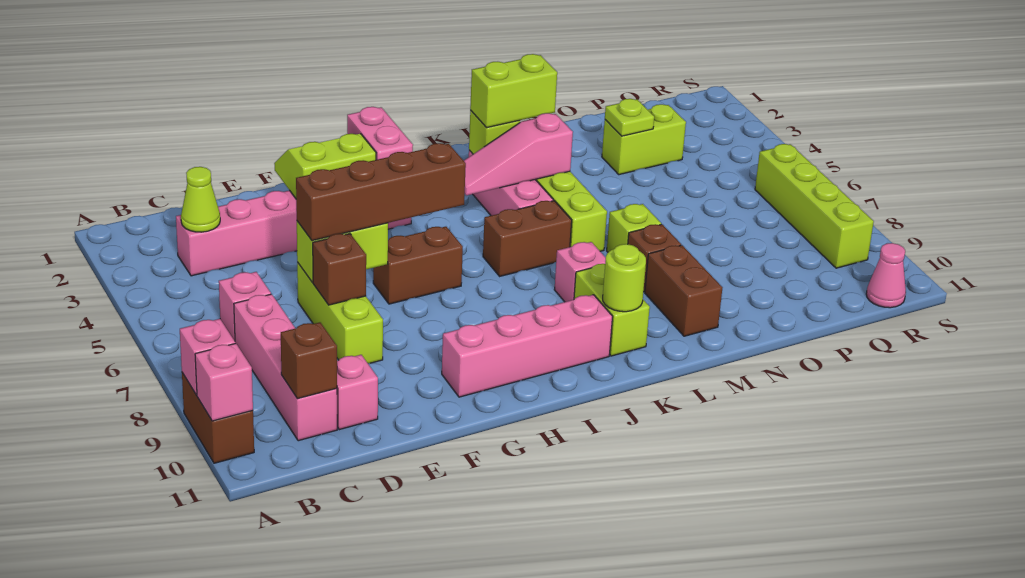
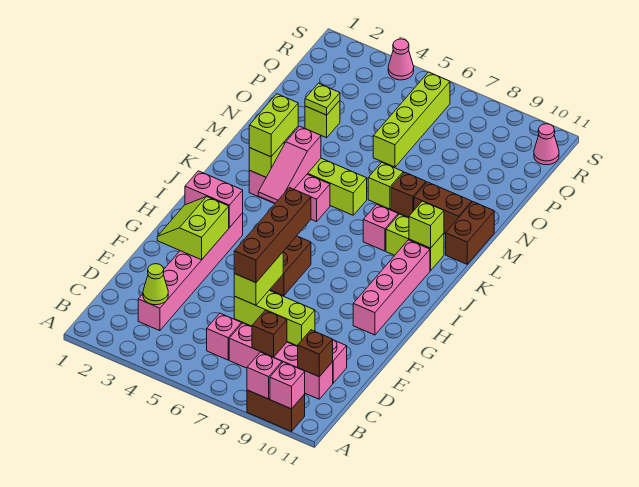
brown brick E7 level 2 -> brown brick C8 level 2
brown brick J6:K6 level 1 -> brown brick L11:M11 level 1
lime round brick K10 level 2 -> lime brick K10 level 2
lime brick O3:P3 level 1 -> lime brick O3 level 1
lime brick R6:R9 level 1 -> lime brick O6:R6 level 1
none -> pink cone S4 level 1

